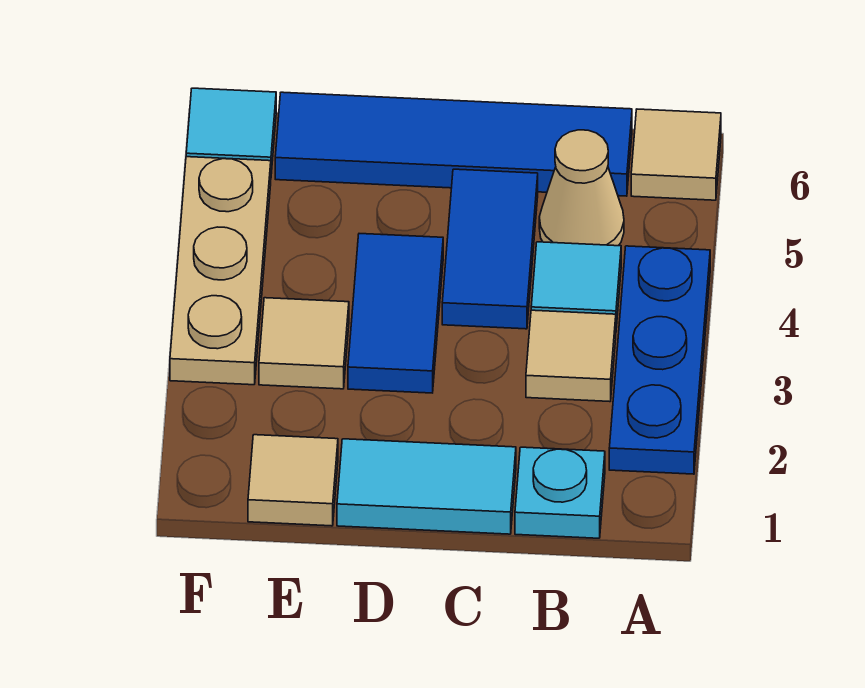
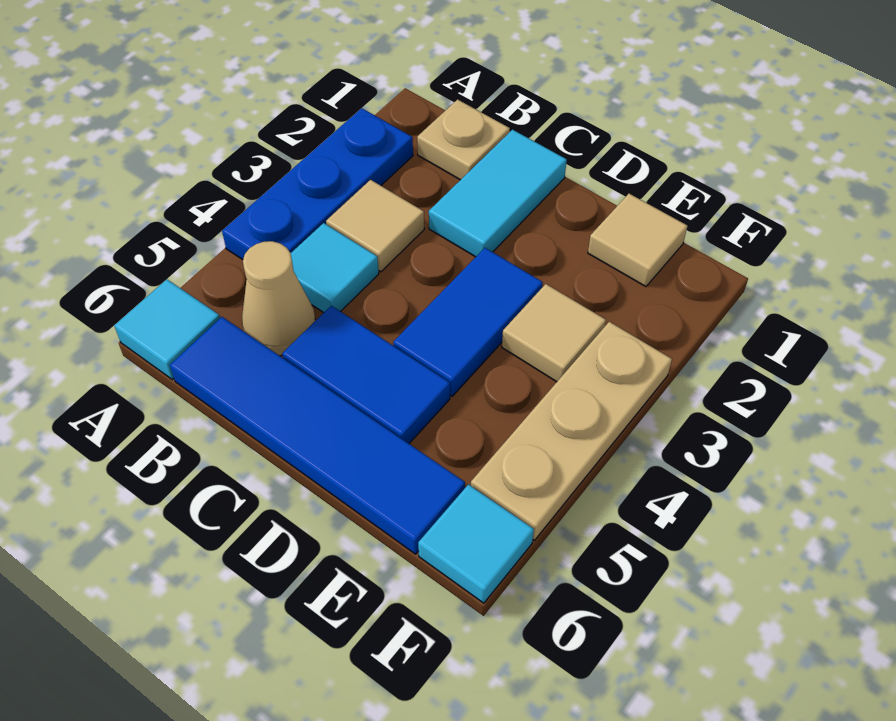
tan tile A6 level 1 -> cyan tile A6 level 1
cyan plate B1 level 1 -> tan plate B1 level 1
cyan tile C1:D1 level 1 -> cyan tile C1:C2 level 1
blue tile C4:C5 level 1 -> blue tile C5:D5 level 1

